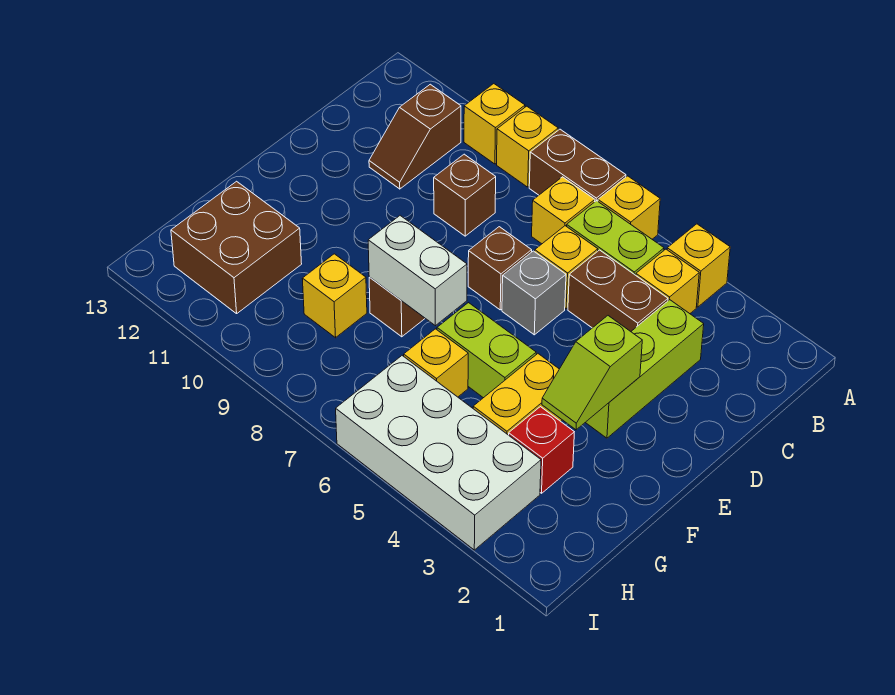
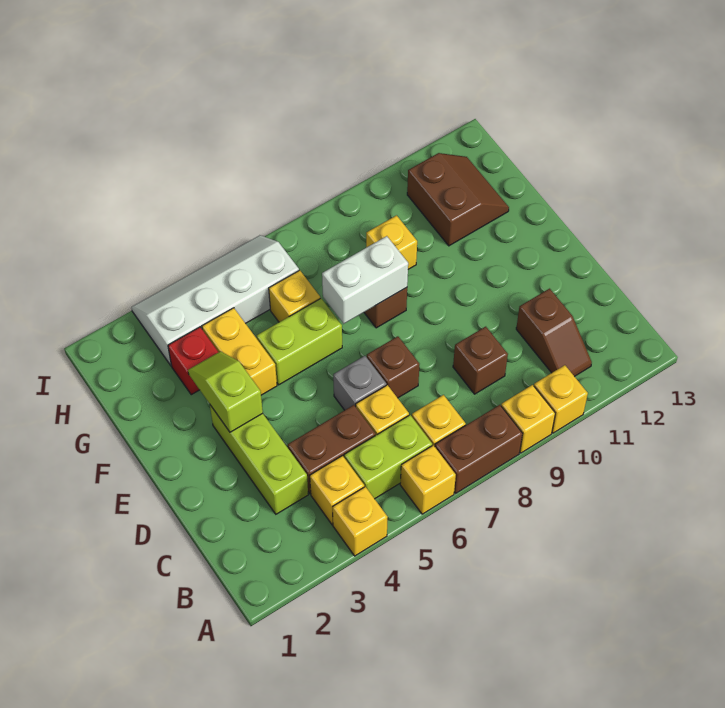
brown slope B11:C11 level 1 top B -> brown slope B11:C11 level 1 top C
brown brick G11:H12 level 1 -> brown slope G11:H12 level 1 top 11
white brick H3:I6 level 1 -> white slope H3:I6 level 1 top H

